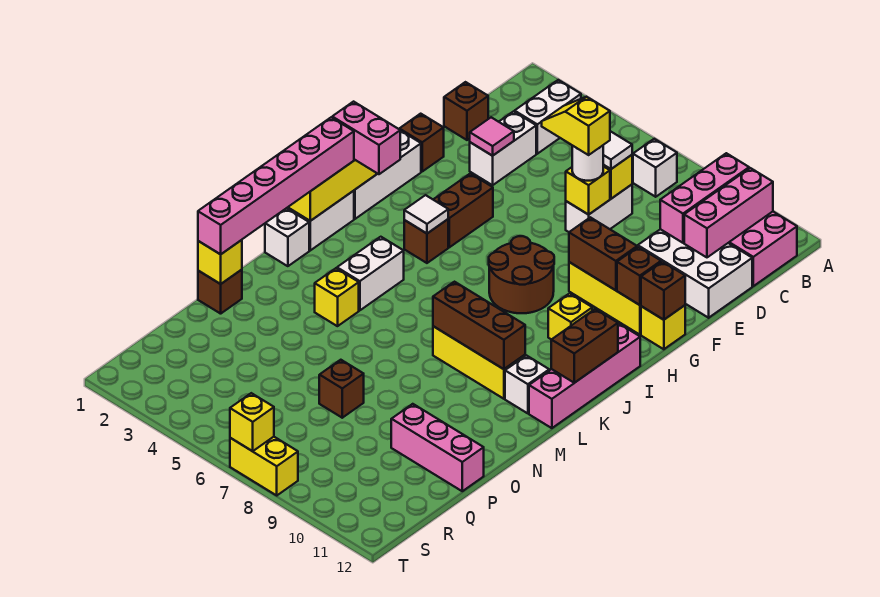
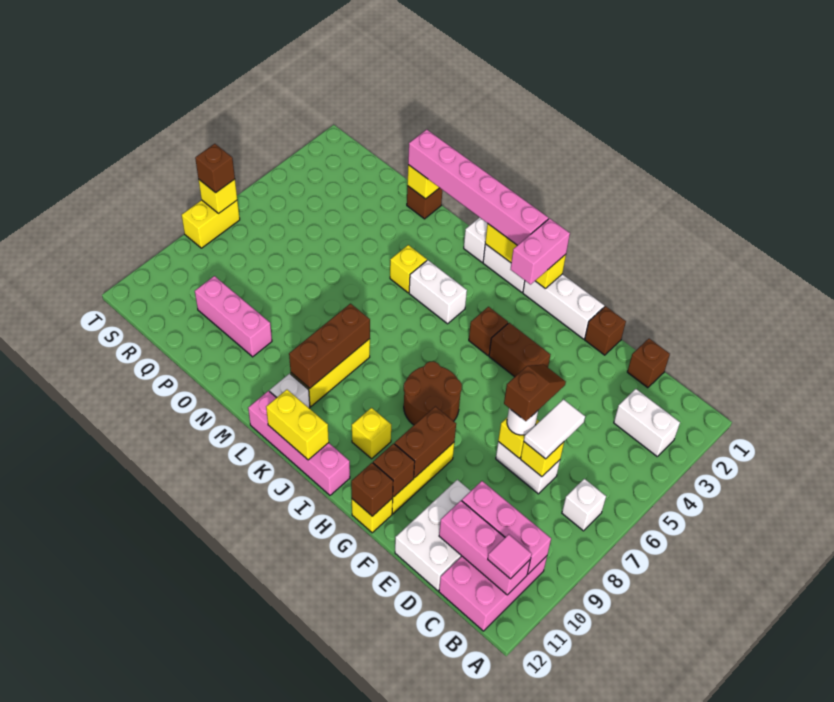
white brick D3:E3 level 1 -> none
pink tile E3 level 2 -> pink tile B11 level 3
yellow slope E6:E7 level 4 top 7 -> brown slope E6:E7 level 4 top 7
white tile I4 level 2 -> none
brown brick J12:K12 level 2 -> yellow brick J12:K12 level 2
brown brick P7 level 1 -> brown brick T7 level 3
pink brick P10:P12 level 1 -> pink brick O10:Q10 level 1

